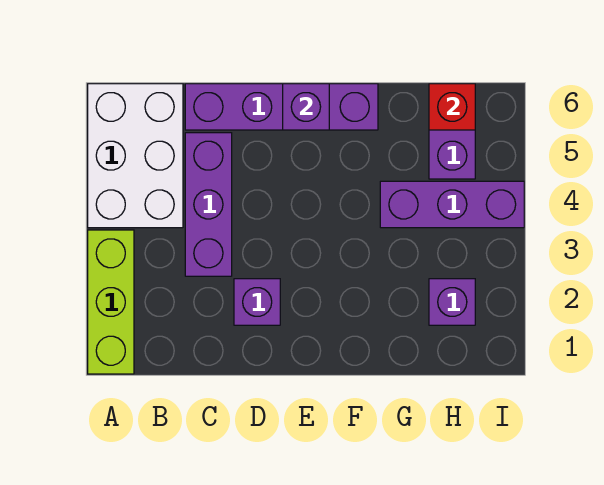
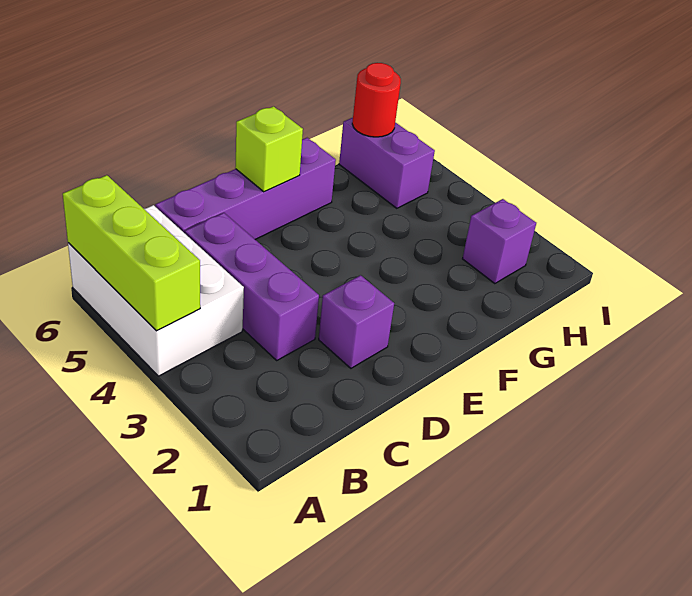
lime brick A1:A3 level 1 -> lime brick A4:A6 level 2
purple brick E6 level 2 -> lime brick E6 level 2
purple brick G4:I4 level 1 -> none
red brick H6 level 2 -> red round brick H6 level 2

